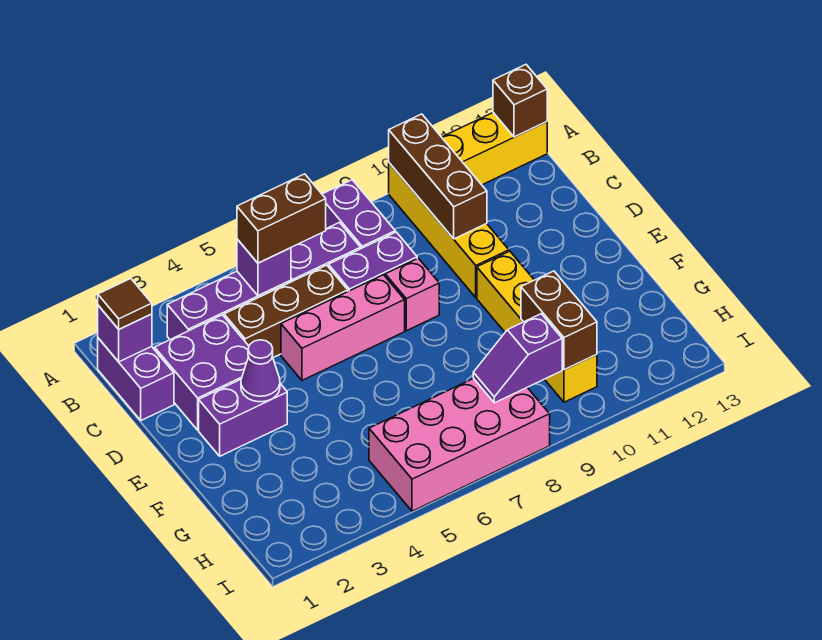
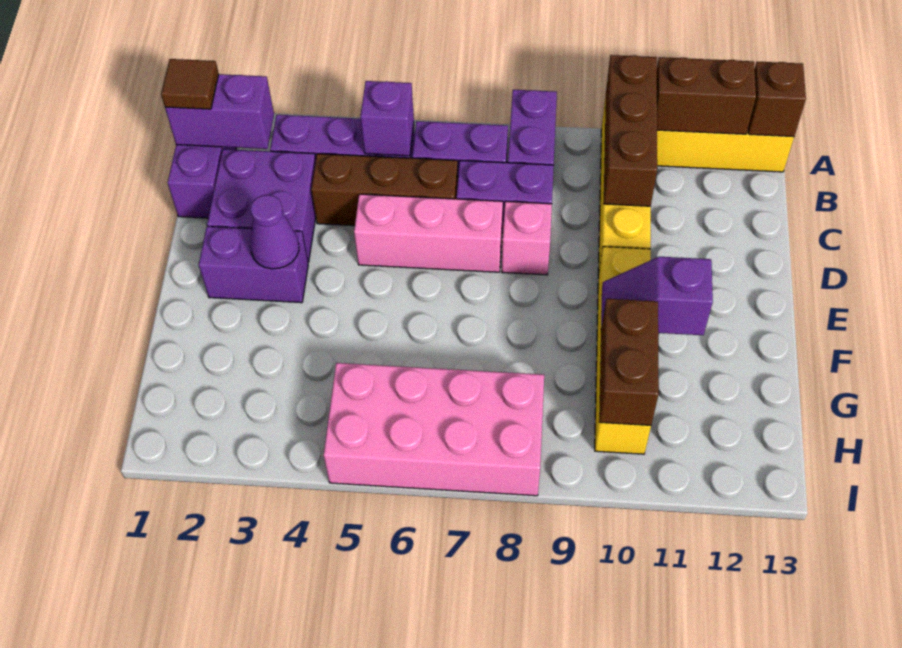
purple brick B1 level 2 -> purple brick B1:B2 level 2
brown brick B5:B6 level 3 -> brown brick A11:A12 level 2
purple slope H8:H9 level 2 top 9 -> purple slope F10:F11 level 2 top 11

